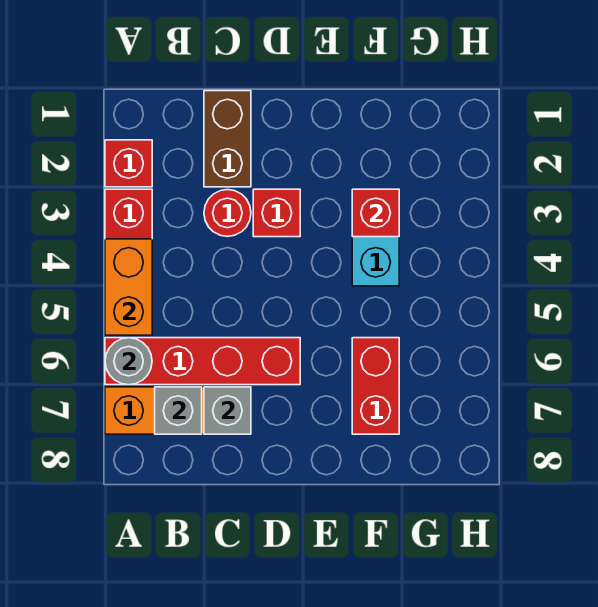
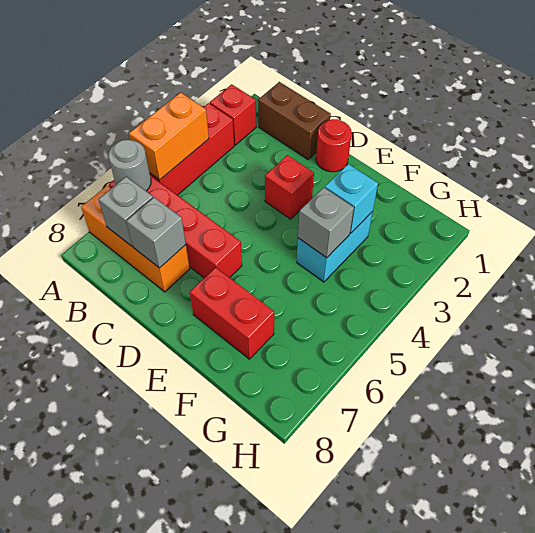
brown brick C1:C2 level 1 -> brown brick B1:C1 level 1
red round brick C3 level 1 -> red round brick D1 level 1
red brick F3 level 2 -> cyan brick F3 level 2
none -> grey brick F4 level 2
red brick F6:F7 level 1 -> red brick E7:F7 level 1

